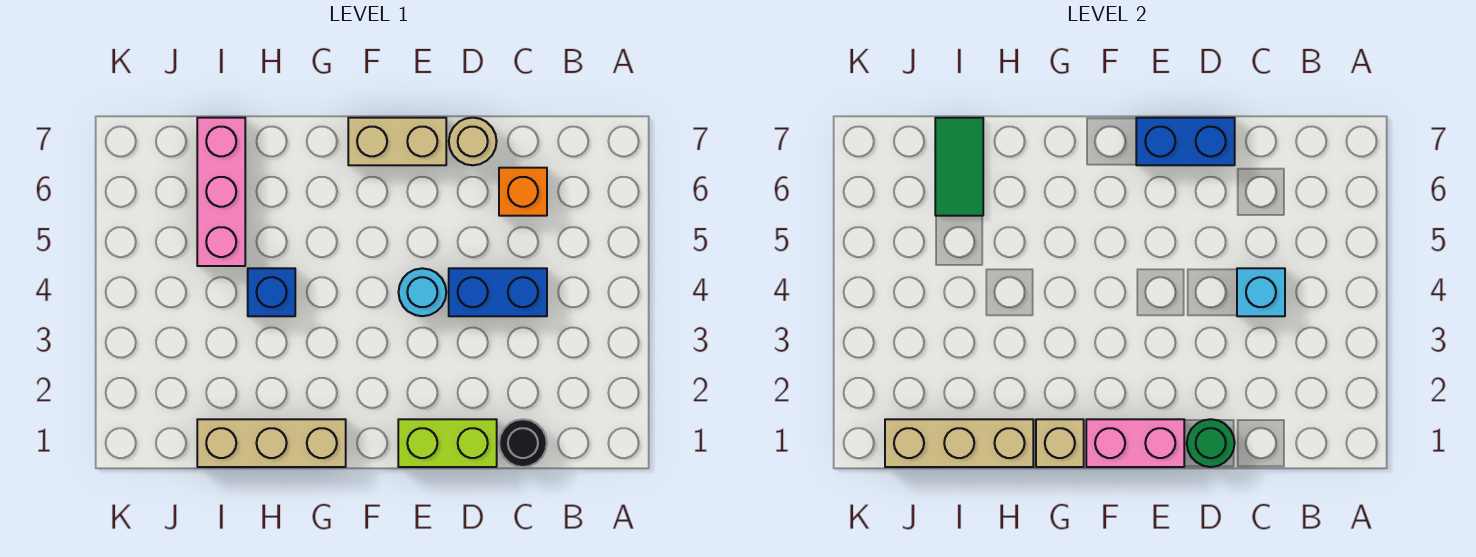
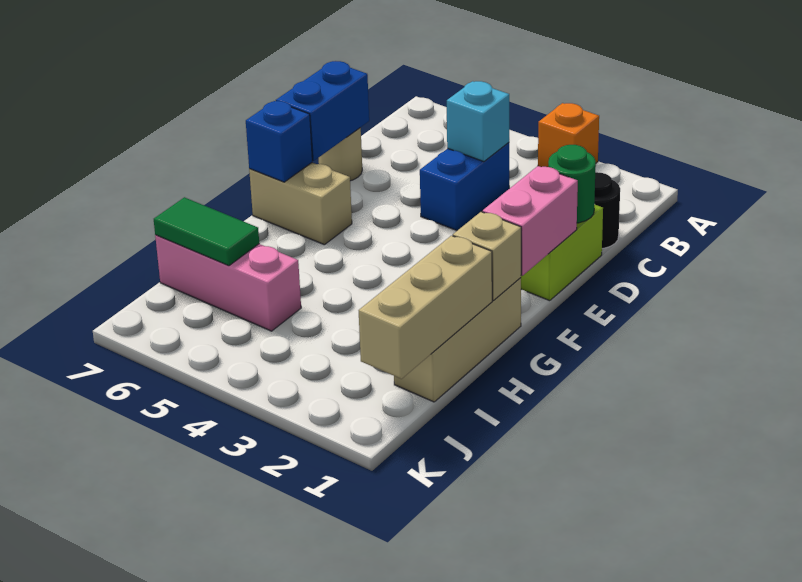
orange brick C6 level 1 -> orange brick A3 level 1
cyan round brick E4 level 1 -> none
tan brick E7:F7 level 1 -> tan brick F6:F7 level 1
blue brick H4 level 1 -> blue brick F7 level 2

